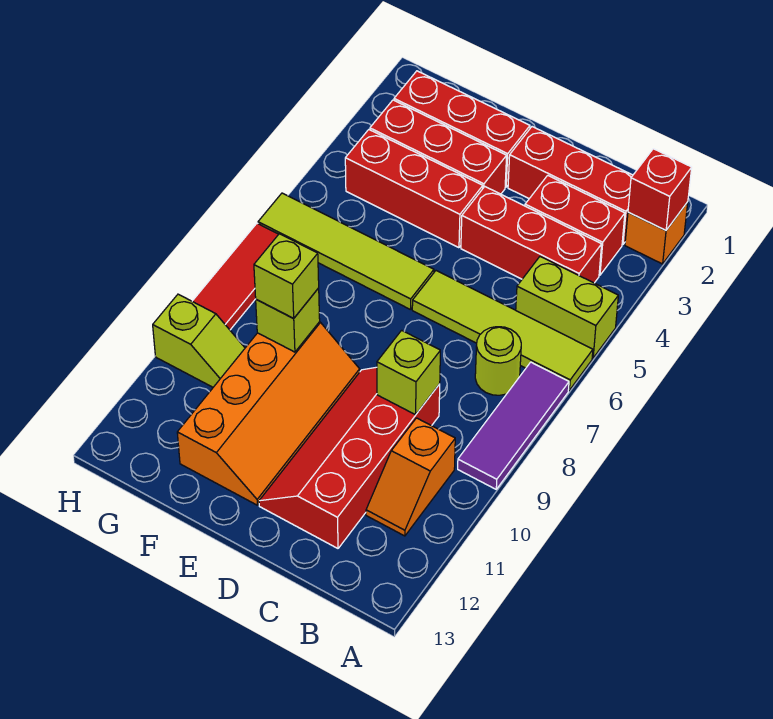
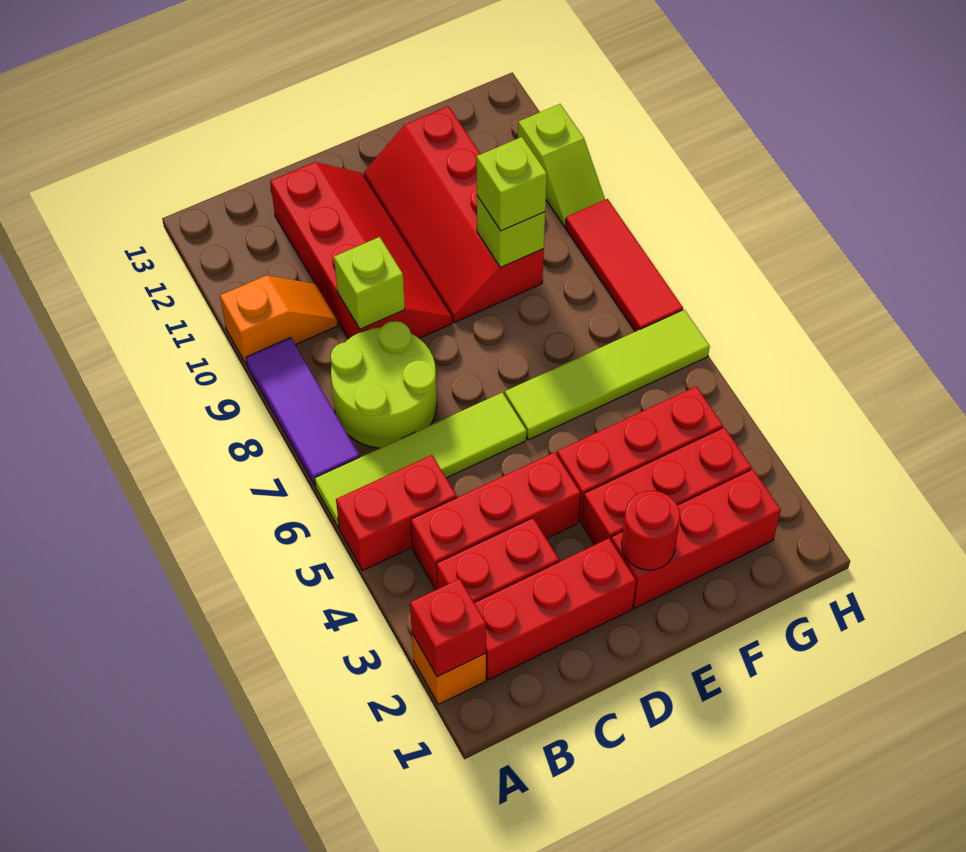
lime brick A5:B5 level 1 -> red brick A5:B5 level 1
lime round brick B7 level 1 -> lime round brick B7:C8 level 1
orange slope B10:B11 level 1 top 10 -> orange slope A10:B10 level 1 top A
none -> red round brick E2 level 2
orange slope E9:F12 level 1 top F -> red slope E9:F12 level 1 top F
lime slope G10:H10 level 1 top H -> lime slope H10:H11 level 1 top 11

